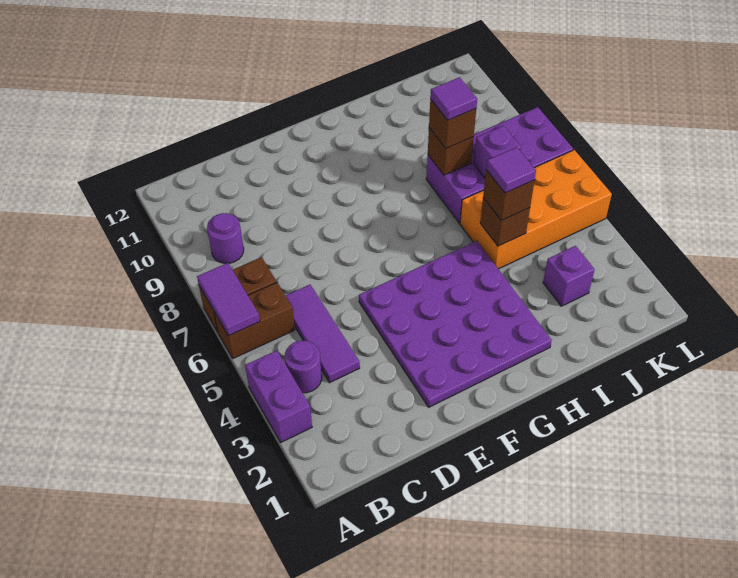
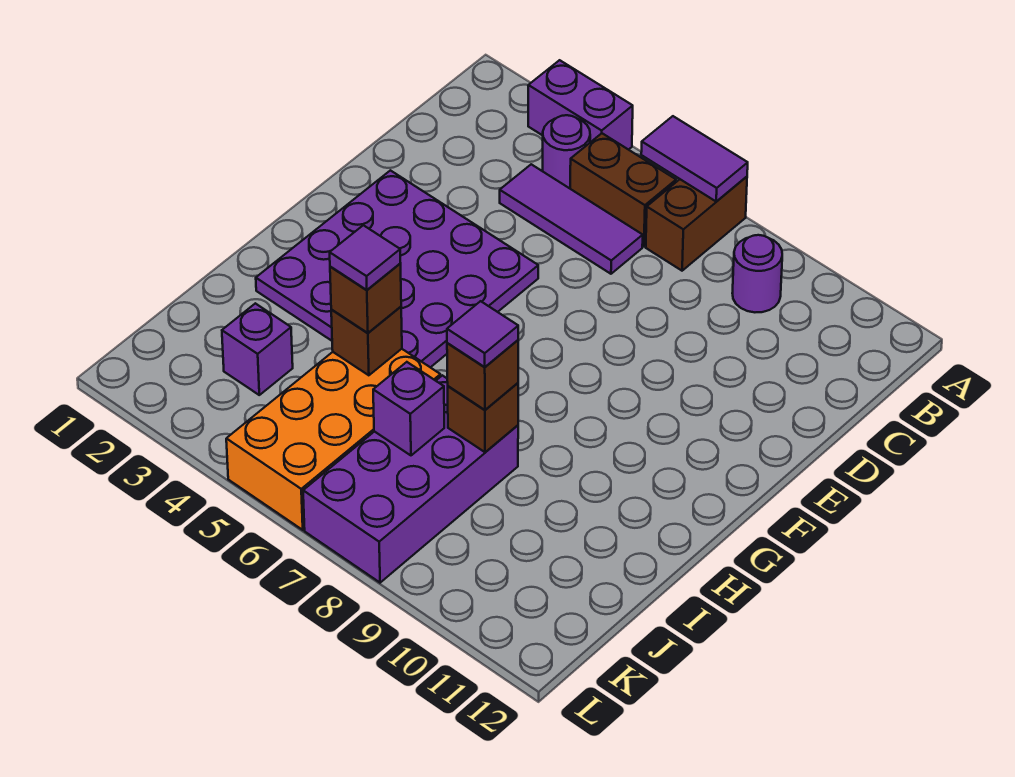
brown brick A6:B6 level 1 -> brown brick B5:B6 level 1

